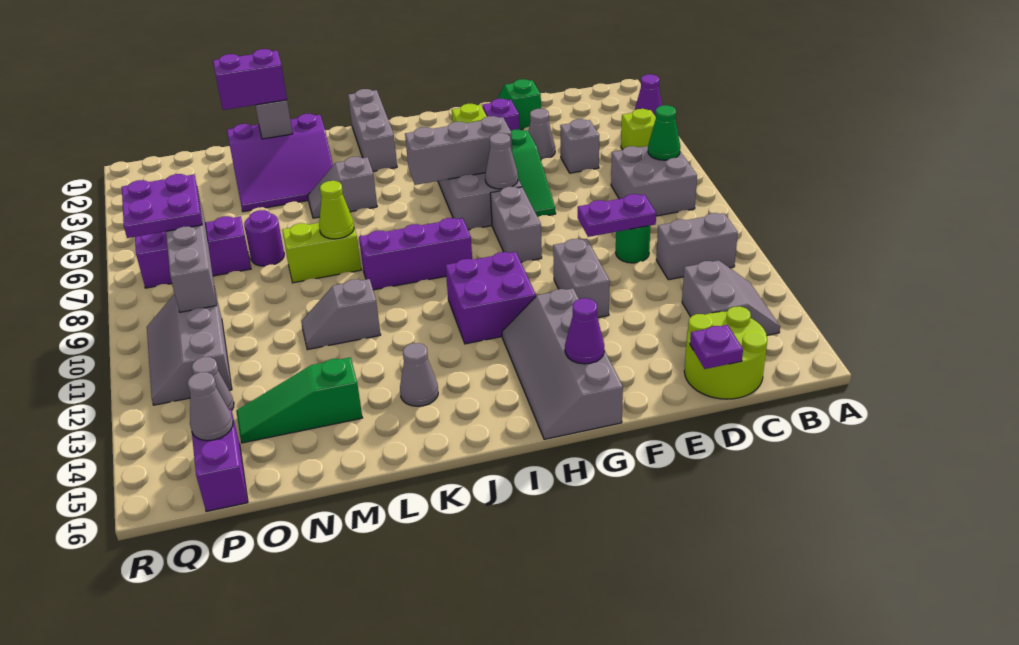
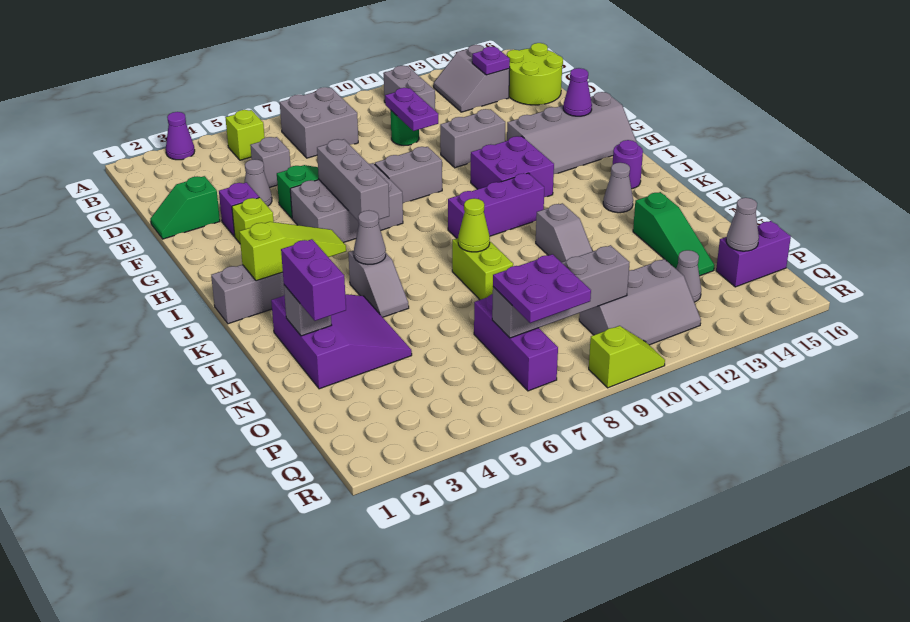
green cone B7 level 2 -> none
grey slope B13:C14 level 1 top C -> grey slope B13:C14 level 1 top 14
purple plate D16 level 2 -> purple plate C14 level 2
grey cone G7 level 2 -> grey cone K5 level 2
purple brick I9:K9 level 1 -> purple brick J9:J11 level 1
none -> lime slope J2:J4 level 2 top 2
purple round brick N7 level 1 -> purple round brick J15 level 1
none -> lime slope R9:R10 level 1 top 9

